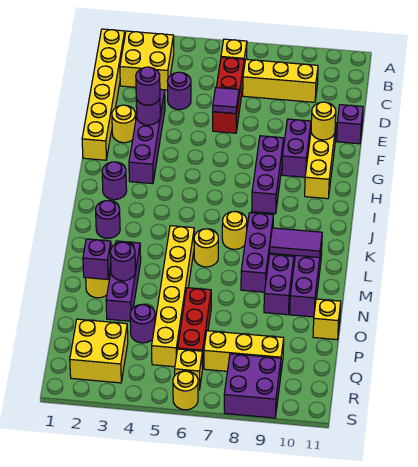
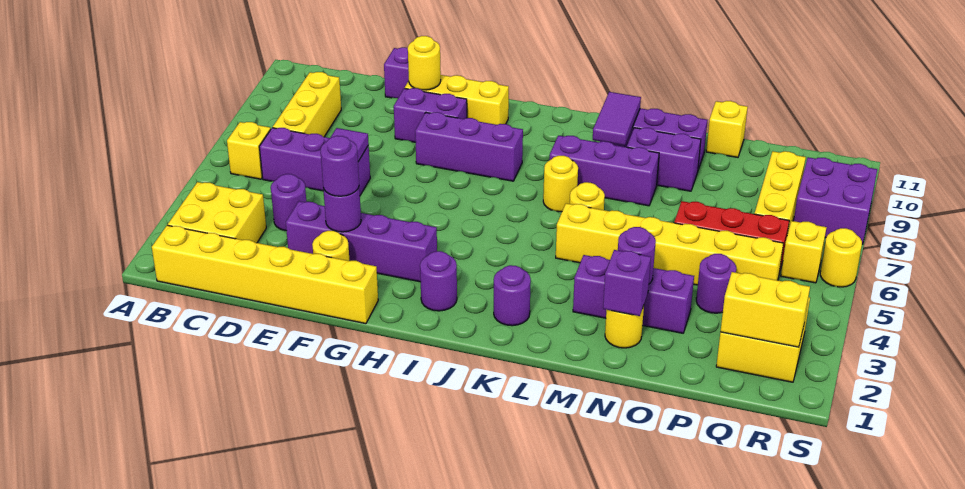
red brick C6:E6 level 1 -> purple brick C6:E6 level 1
none -> yellow brick Q2:R2 level 2

